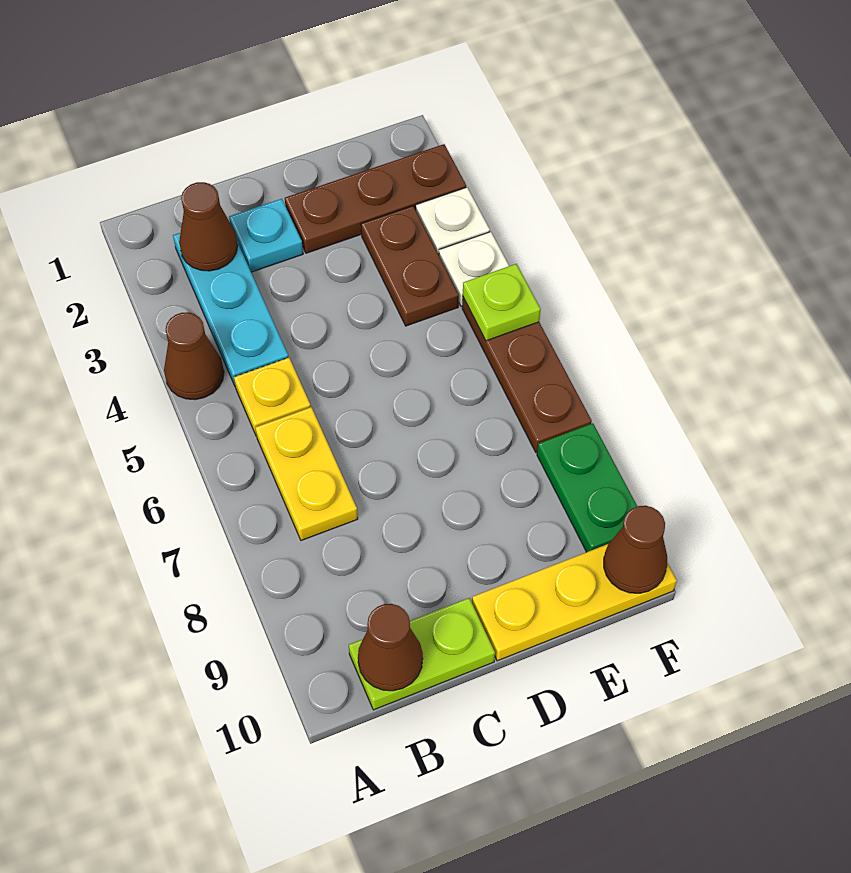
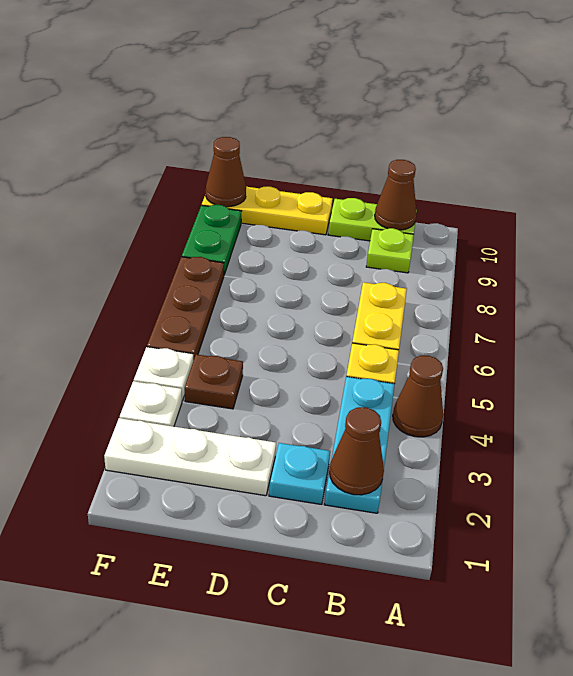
brown plate D2:F2 level 1 -> white plate D2:F2 level 1
brown plate E3:E4 level 1 -> brown plate E4 level 1
lime plate F5 level 2 -> lime plate B9 level 1

